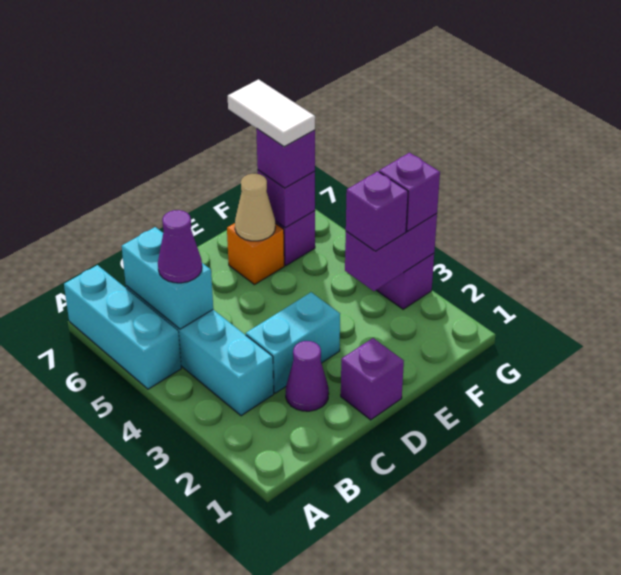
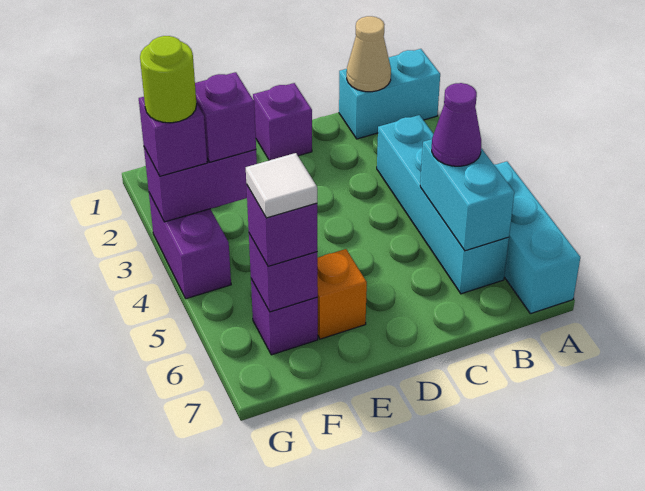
purple cone C2 level 1 -> none
cyan brick C3:D3 level 1 -> cyan brick A1:B1 level 1
tan cone E6 level 2 -> tan cone B1 level 2
white tile F6:F7 level 4 -> white tile F6 level 4
none -> lime round brick G3 level 4

